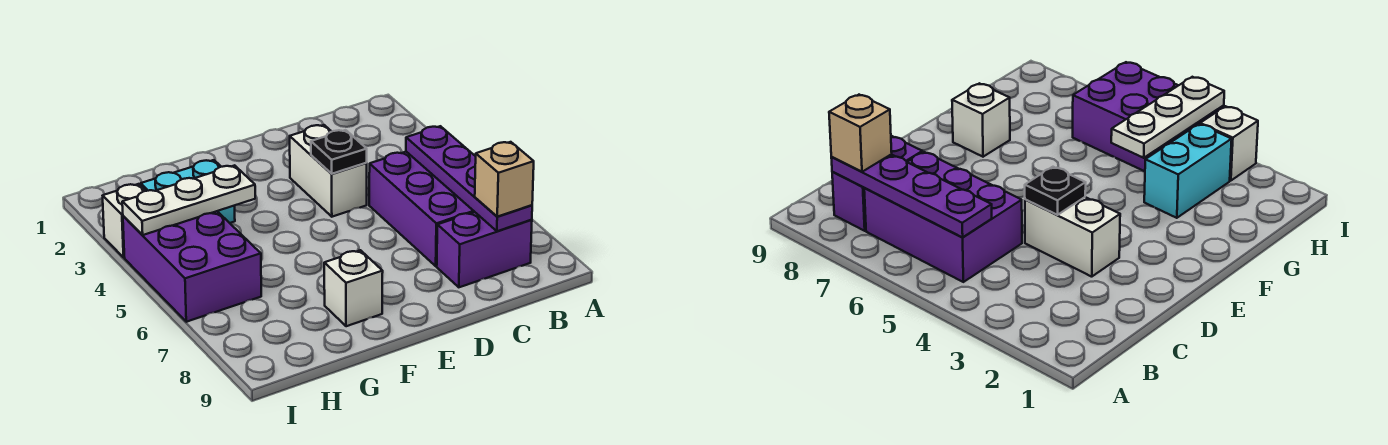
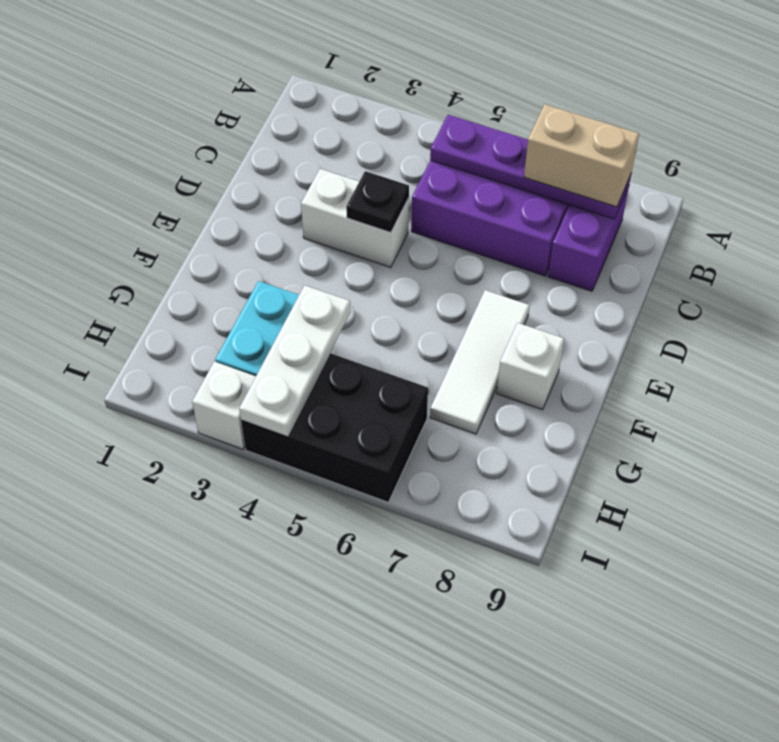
tan brick B8 level 3 -> tan brick B7:B8 level 3
none -> white tile E7:G7 level 1
purple brick H4:I6 level 1 -> black brick H4:I6 level 1

